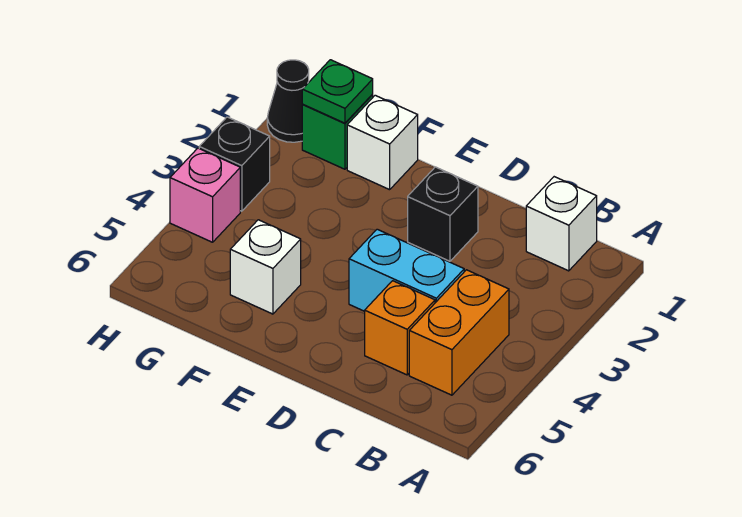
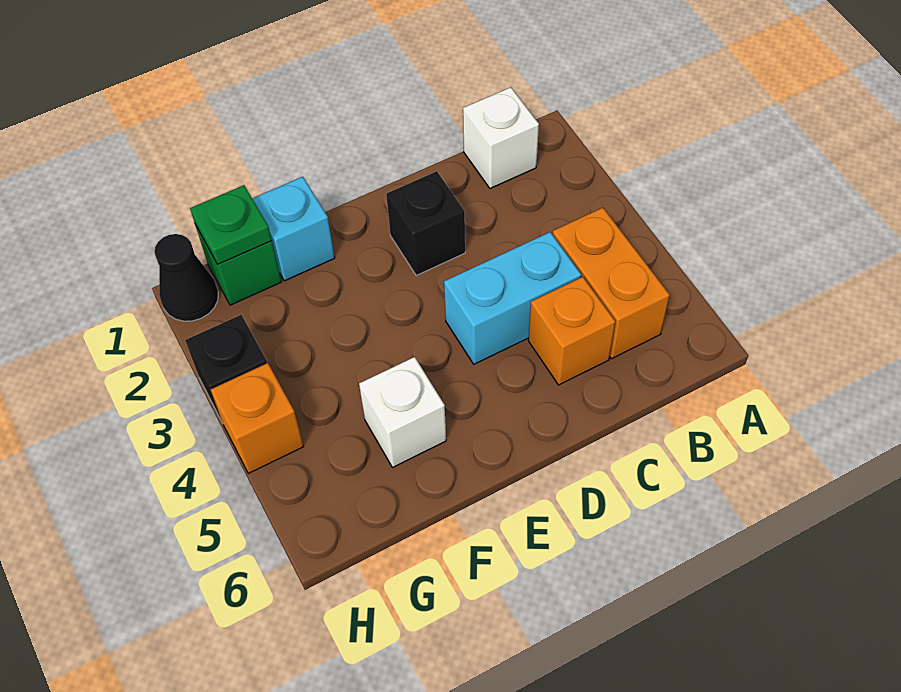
white brick F1 level 1 -> cyan brick F1 level 1
pink brick H4 level 1 -> orange brick H4 level 1

